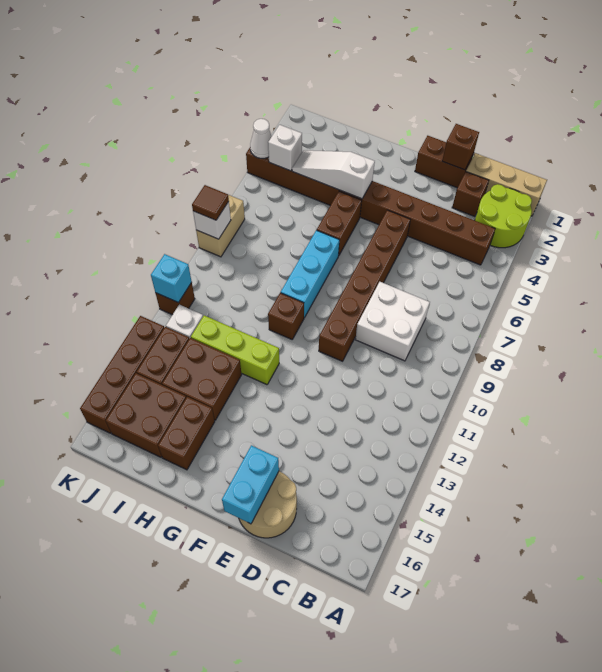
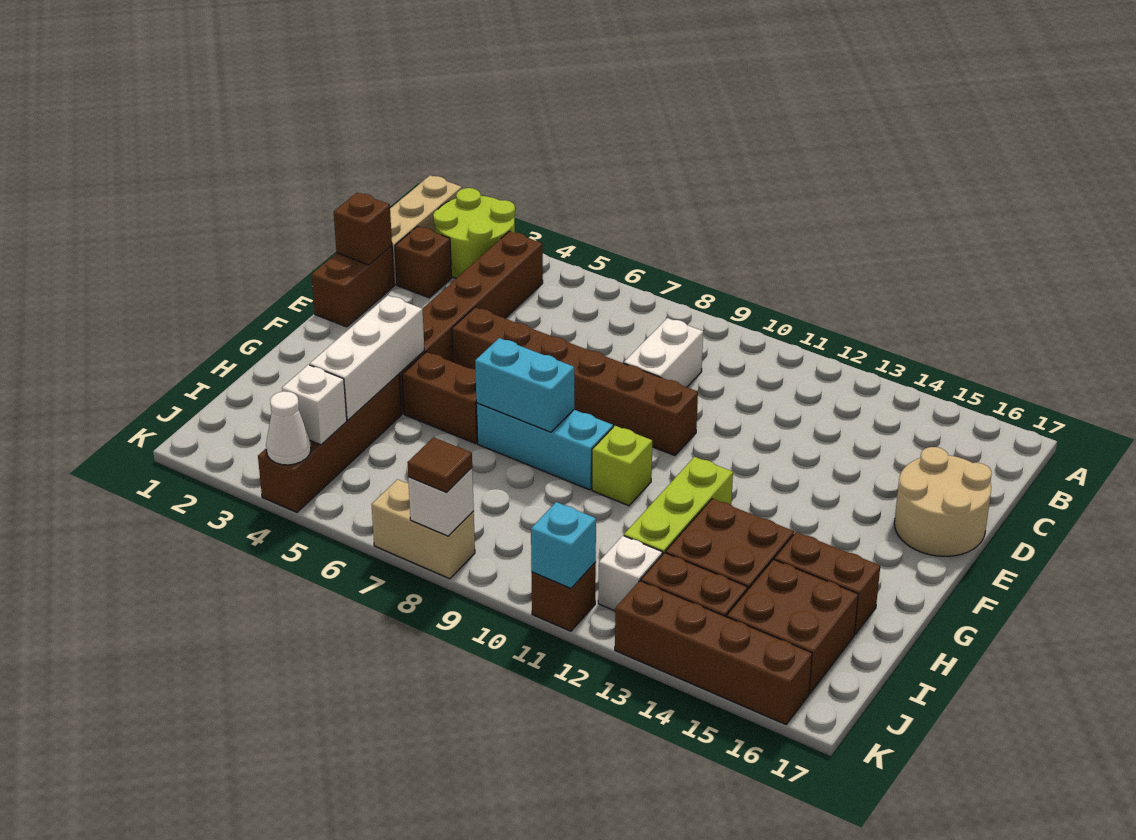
white brick C8:D9 level 1 -> white brick C9:D9 level 1
cyan brick E16:E17 level 2 -> cyan brick G7:G8 level 2
white slope G4:I4 level 2 top G -> white brick G4:I4 level 2
brown brick G10 level 1 -> lime brick G10 level 1

